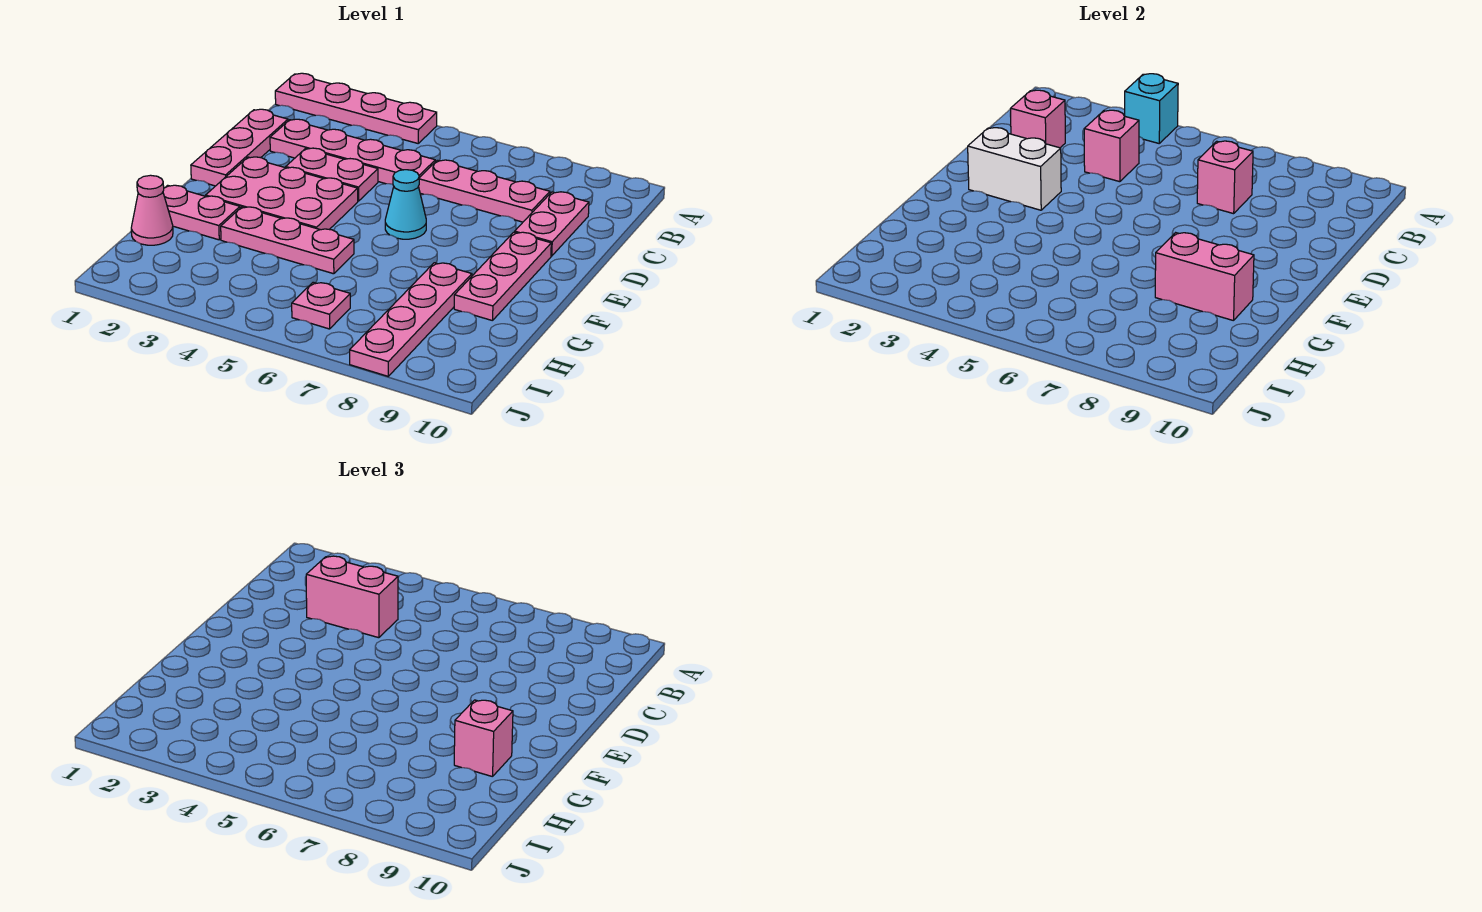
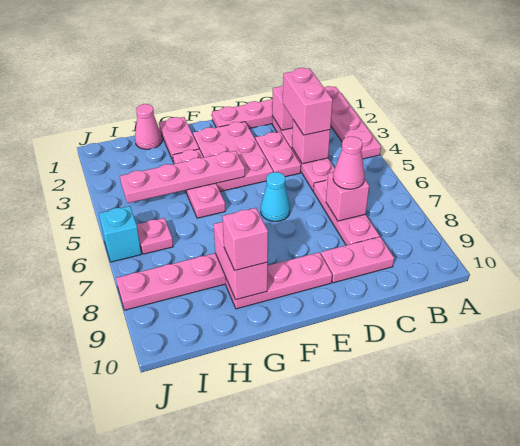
cyan brick A4 level 2 -> cyan brick J6 level 1
none -> pink cone C7 level 3
white brick E2:E3 level 2 -> none
none -> pink plate F4:I4 level 2

